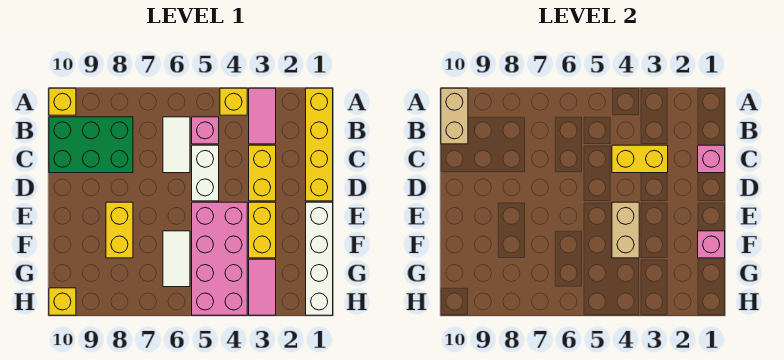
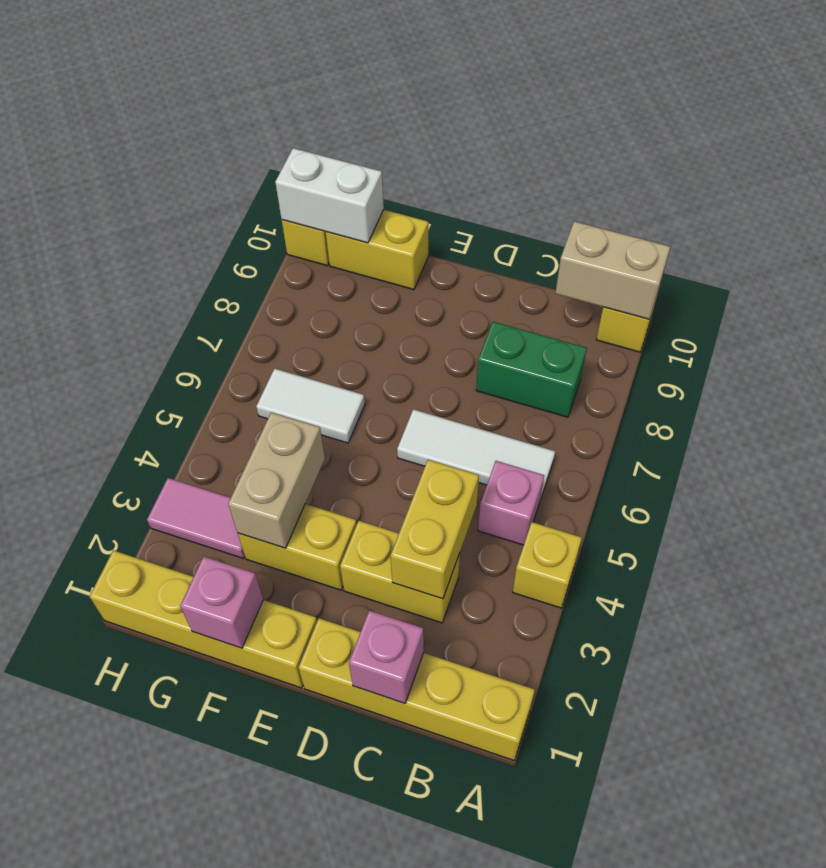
pink tile A3:B3 level 1 -> none
white tile B6:C6 level 1 -> white tile B6:D6 level 1
green brick B8:C10 level 1 -> green brick B8:C8 level 1
white brick C5:D5 level 1 -> white brick G10:H10 level 2
white brick E1:H1 level 1 -> yellow brick E1:H1 level 1
pink brick E4:H5 level 1 -> none
tan brick E4:F4 level 2 -> tan brick F3:F4 level 2
yellow brick E8:F8 level 1 -> yellow brick F10:G10 level 1

